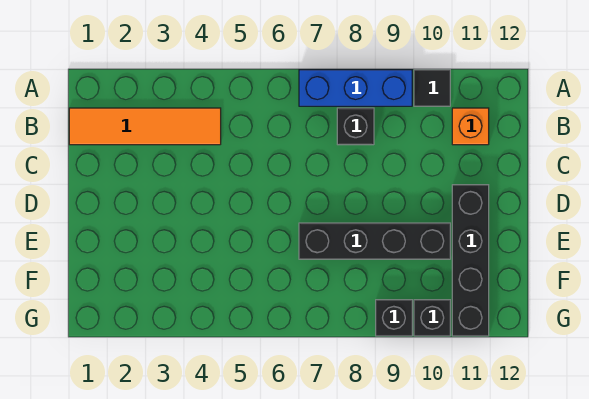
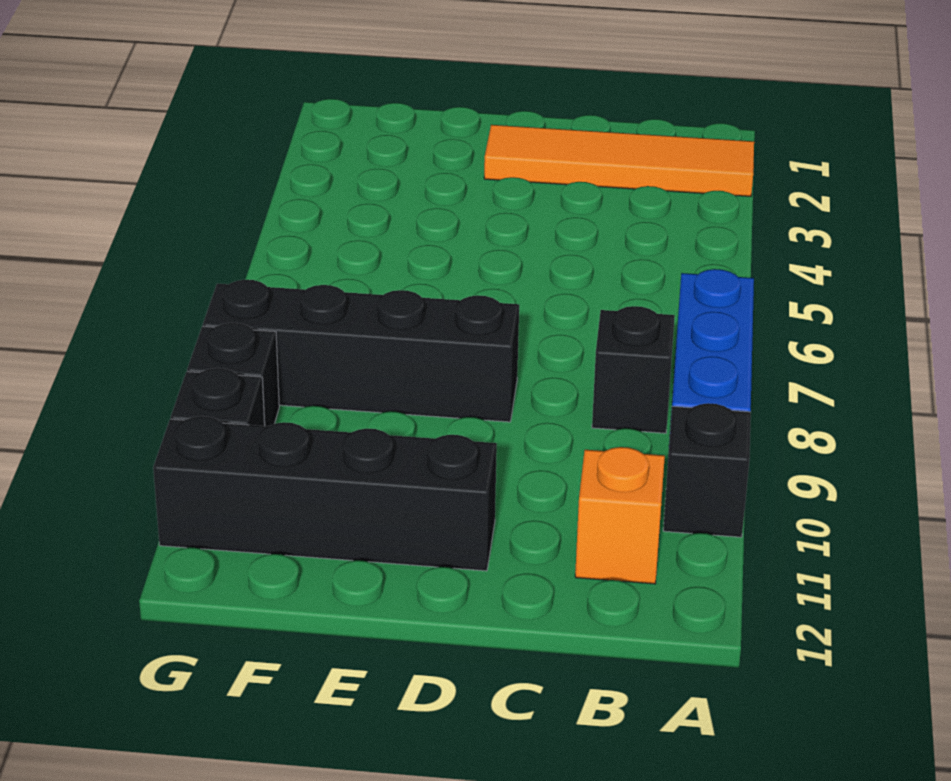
black tile A10 level 1 -> black brick A10 level 1
orange tile B1:B4 level 1 -> orange tile A2:D2 level 1
black brick E7:E10 level 1 -> black brick D8:G8 level 1

